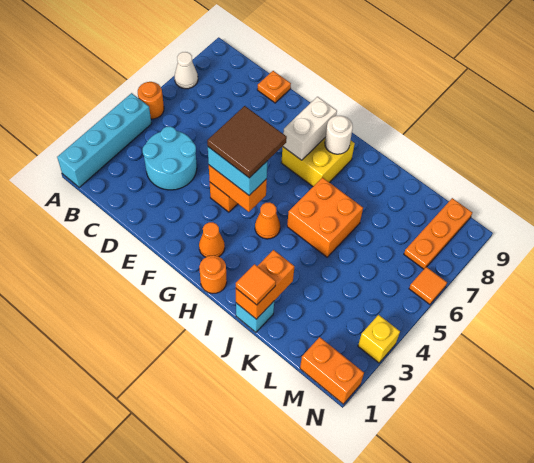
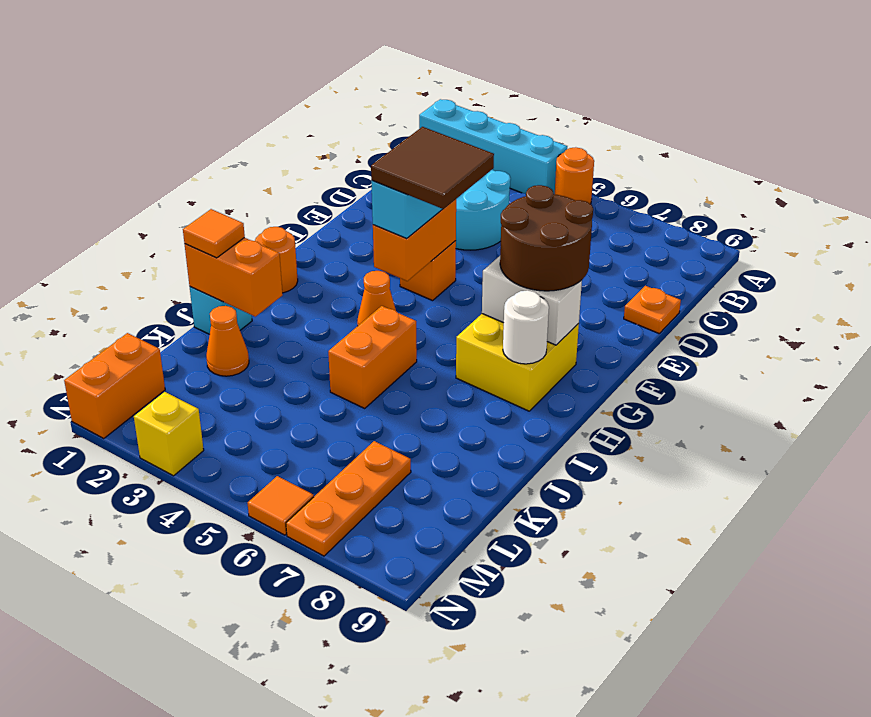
white cone A7 level 1 -> none
none -> brown round brick F7:G8 level 3
orange cone G2 level 1 -> orange cone K2 level 1
orange brick I5:J6 level 1 -> orange brick I5:J5 level 1
orange plate M7:M9 level 1 -> orange plate L7:N7 level 1

